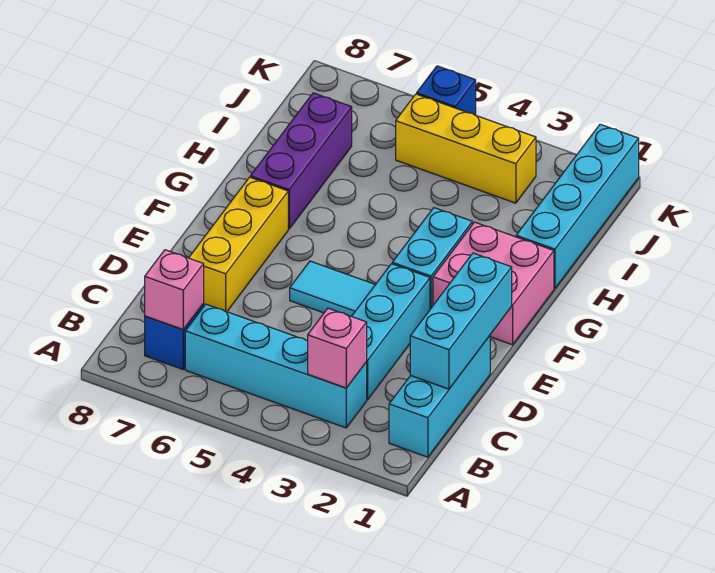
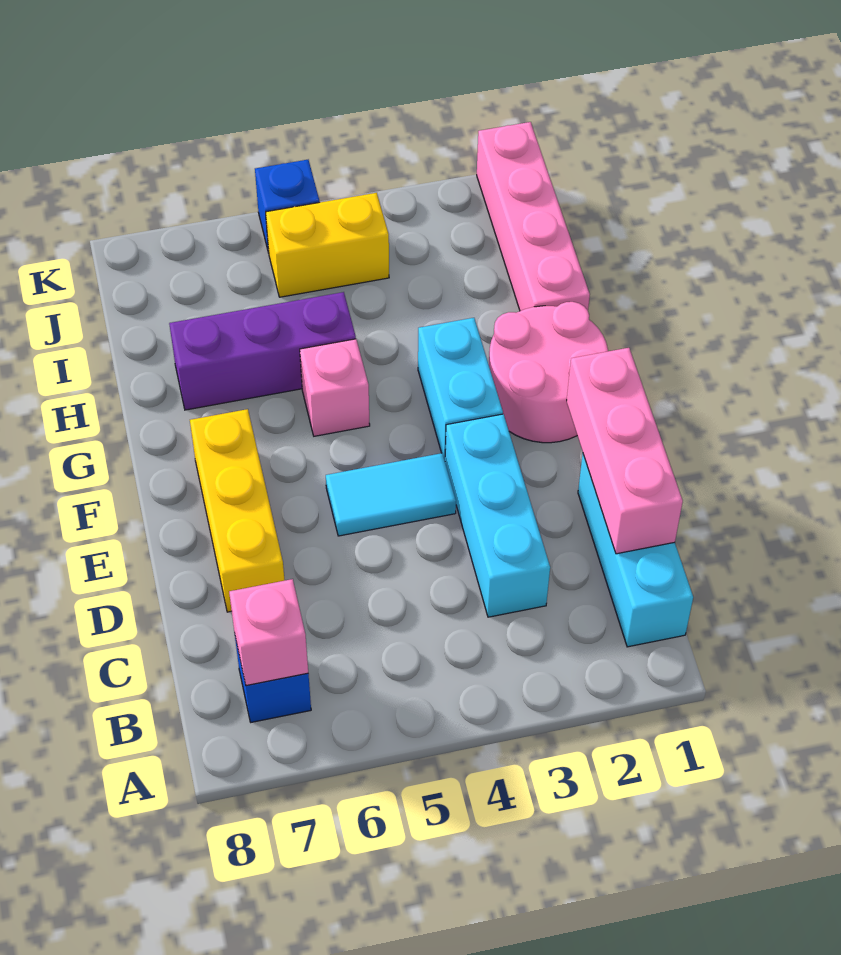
cyan brick B3:B6 level 1 -> none
pink brick B3 level 2 -> pink brick G5 level 1
cyan brick C1:E1 level 2 -> pink brick C1:E1 level 2
pink brick F1:G2 level 1 -> pink round brick F1:G2 level 1
purple brick G7:I7 level 1 -> purple brick H5:H7 level 1
cyan brick H1:K1 level 1 -> pink brick H1:K1 level 1
yellow brick J3:J5 level 1 -> yellow brick J4:J5 level 1

